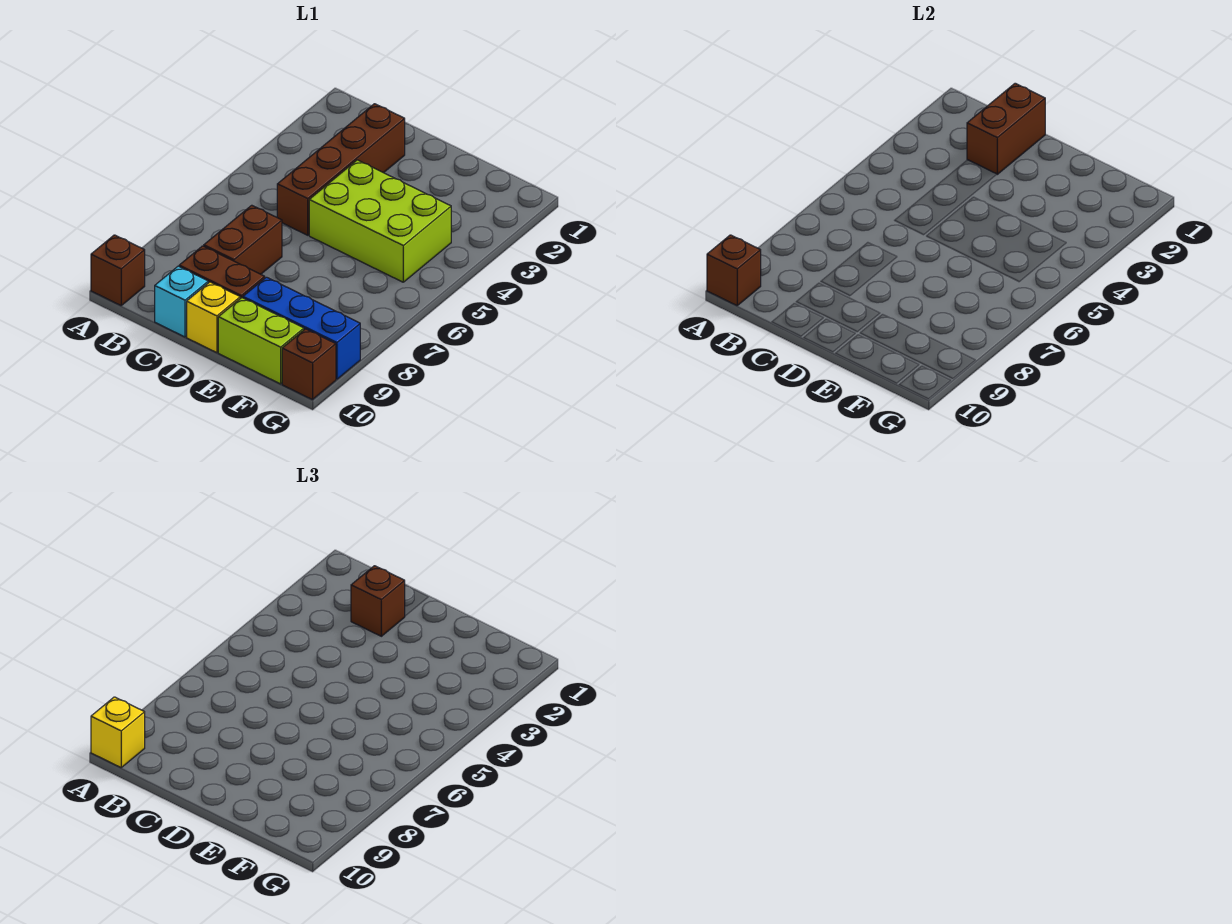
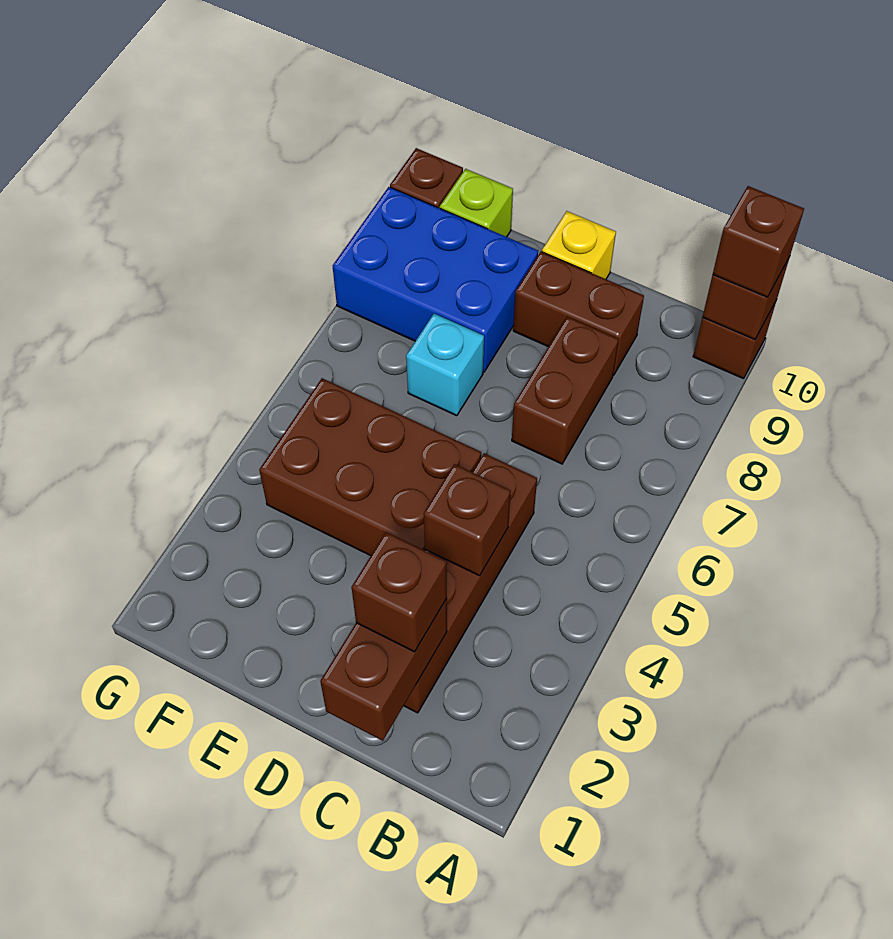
yellow brick A10 level 3 -> brown brick A10 level 3
none -> brown brick C4 level 2
cyan brick C10 level 1 -> cyan brick E7 level 1
lime brick D4:F5 level 1 -> brown brick D4:F5 level 1
blue brick E9:G9 level 1 -> blue brick E8:G9 level 1
lime brick E10:F10 level 1 -> lime brick F10 level 1

